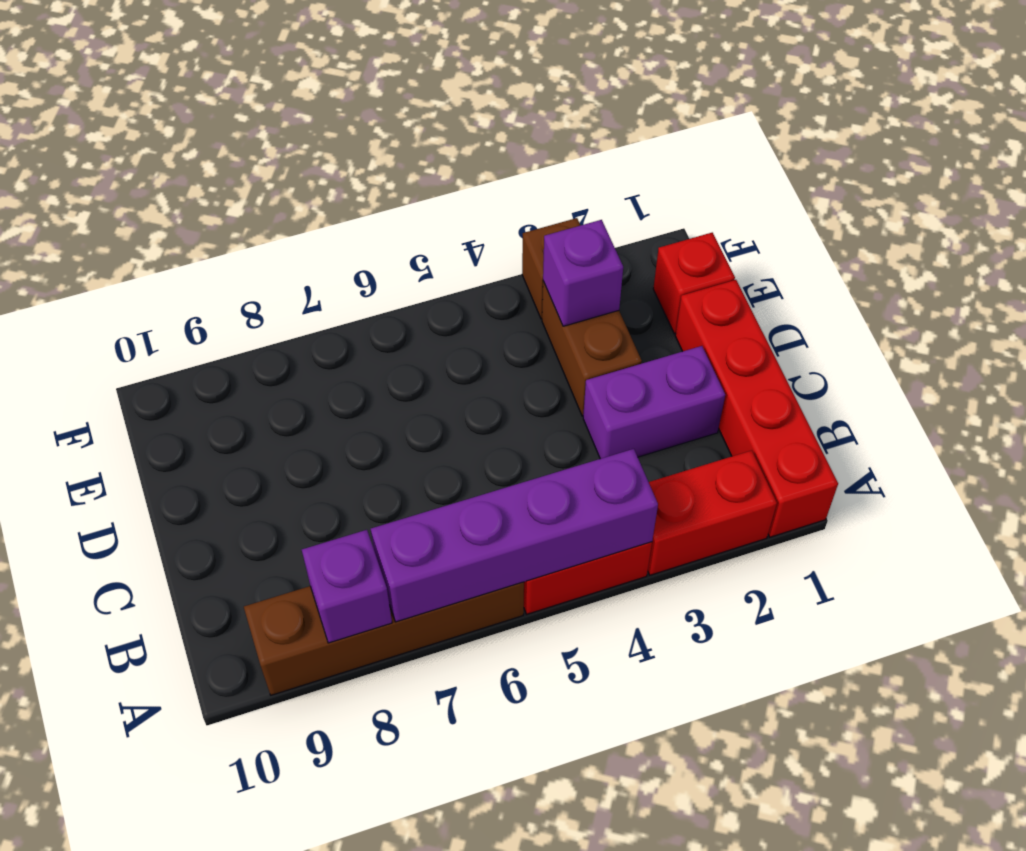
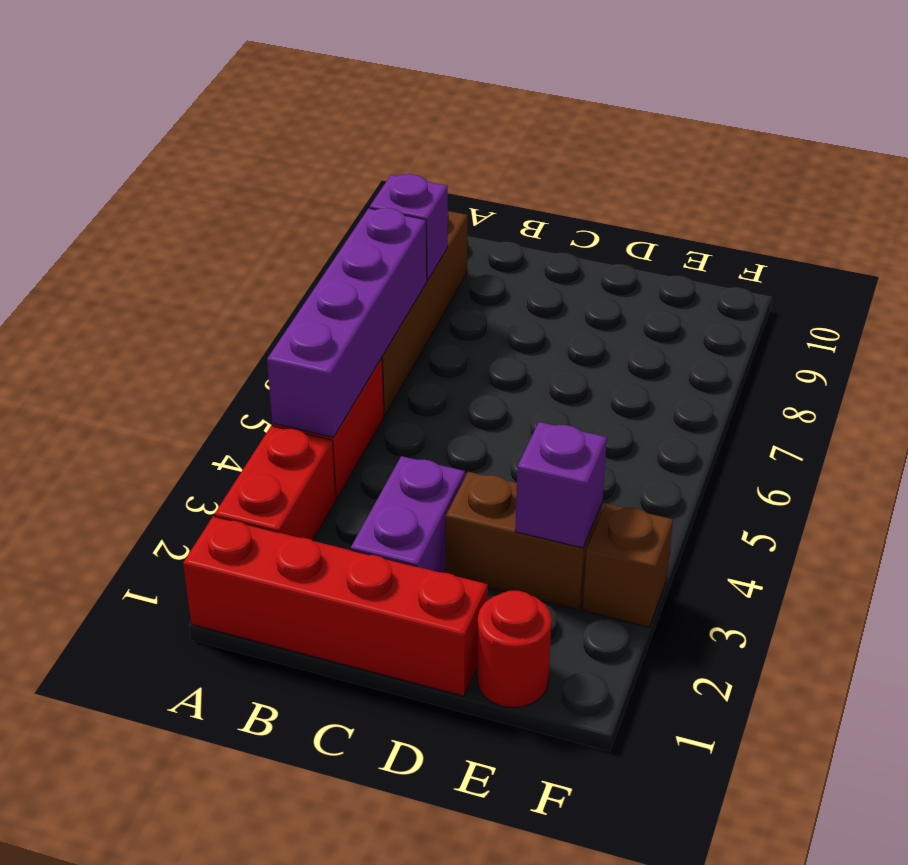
red brick E1 level 1 -> red round brick E1 level 1

